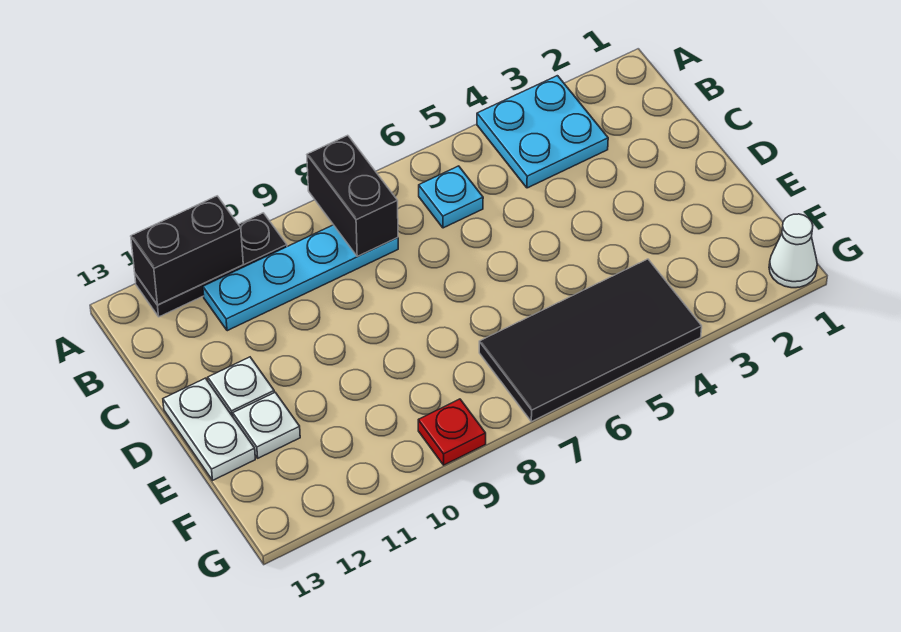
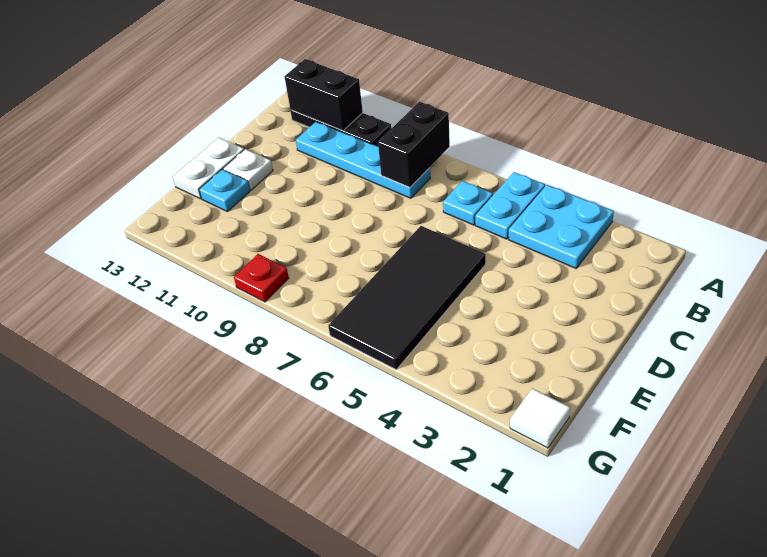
none -> cyan plate A5:B5 level 1
white plate E12 level 1 -> cyan plate E12 level 1
black tile F4:G7 level 1 -> black tile D5:G6 level 1
white cone G1 level 1 -> white tile G1 level 1

